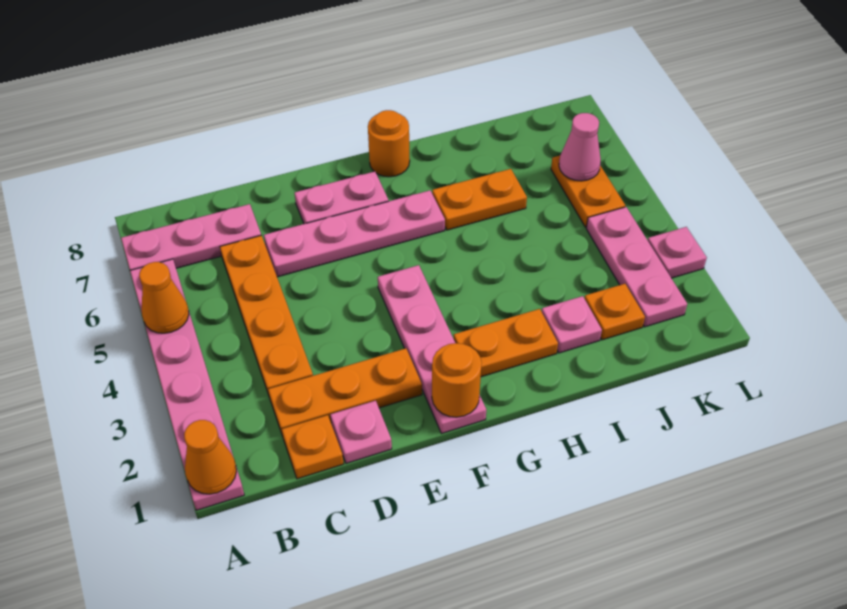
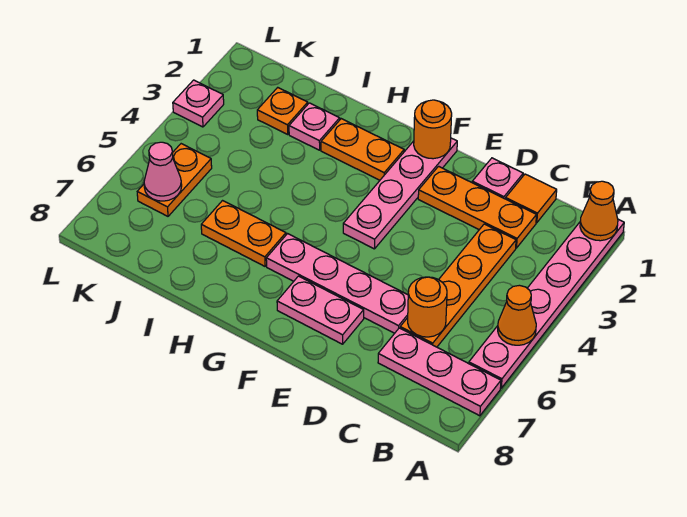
orange plate C1 level 1 -> orange tile C1 level 1
orange round brick G8 level 1 -> orange round brick C6 level 2
pink plate K2:K4 level 1 -> none

